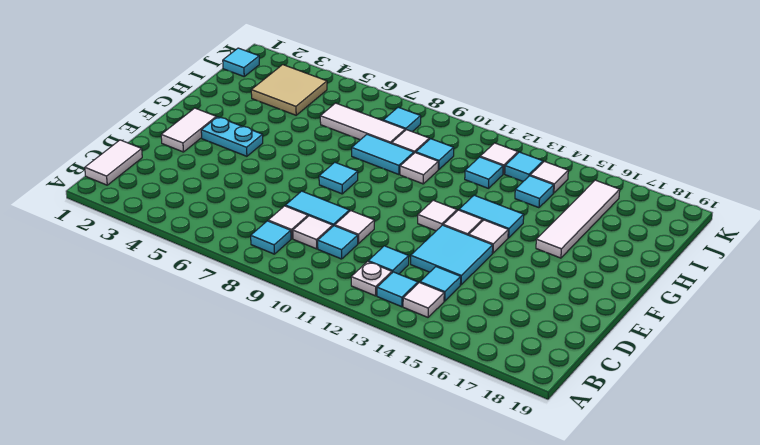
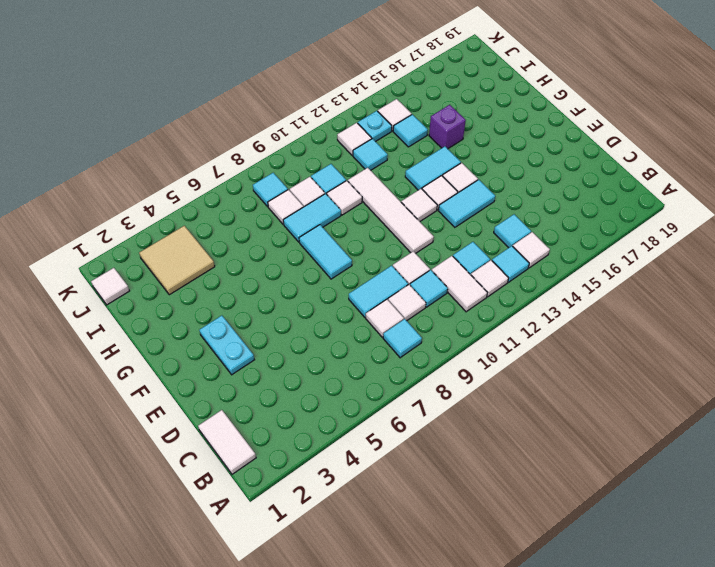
white plate B12 level 1 -> white tile B12 level 1
cyan tile D13:E14 level 1 -> cyan tile E13:E14 level 1
white tile E2:F2 level 1 -> white tile B11:C11 level 1
cyan plate F3:F4 level 1 -> cyan plate E3:F3 level 1
cyan tile F8 level 1 -> cyan tile F8:G8 level 1
white tile G16:J16 level 1 -> white tile E11:H11 level 1
none -> purple brick H15 level 1
white tile I6:I8 level 1 -> white tile I8 level 1
cyan tile J1 level 1 -> white tile J1 level 1
cyan tile J13 level 1 -> cyan plate J13 level 1

